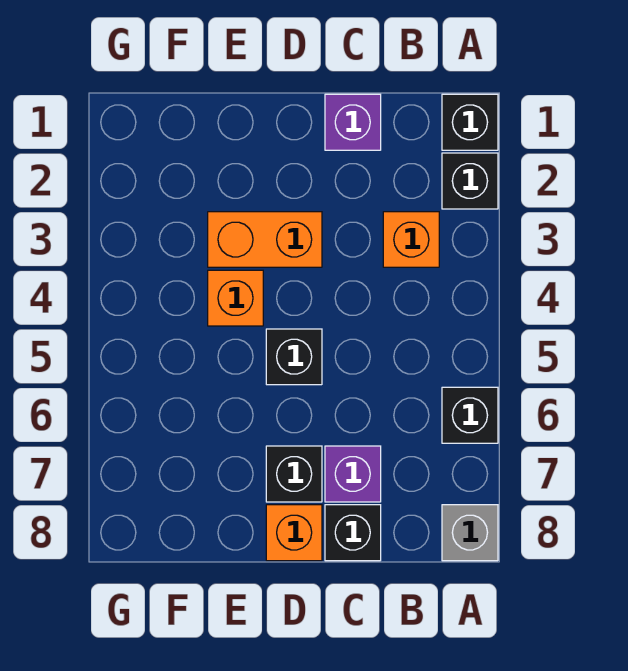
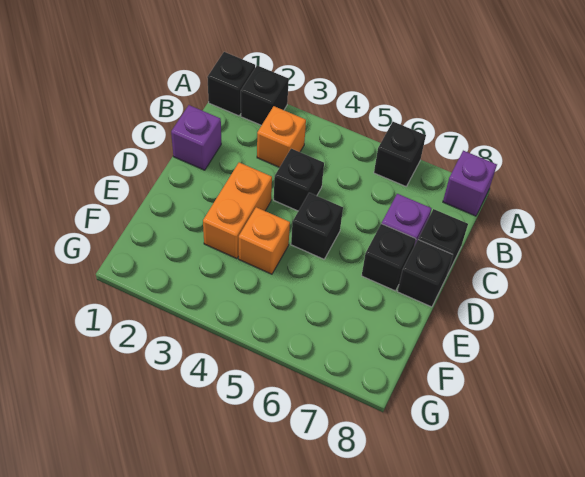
grey brick A8 level 1 -> purple brick A8 level 1
none -> black brick C4 level 1
orange brick D8 level 1 -> black brick D8 level 1

